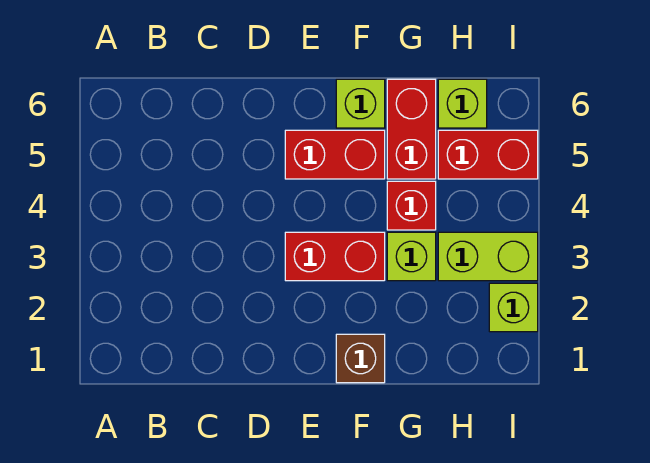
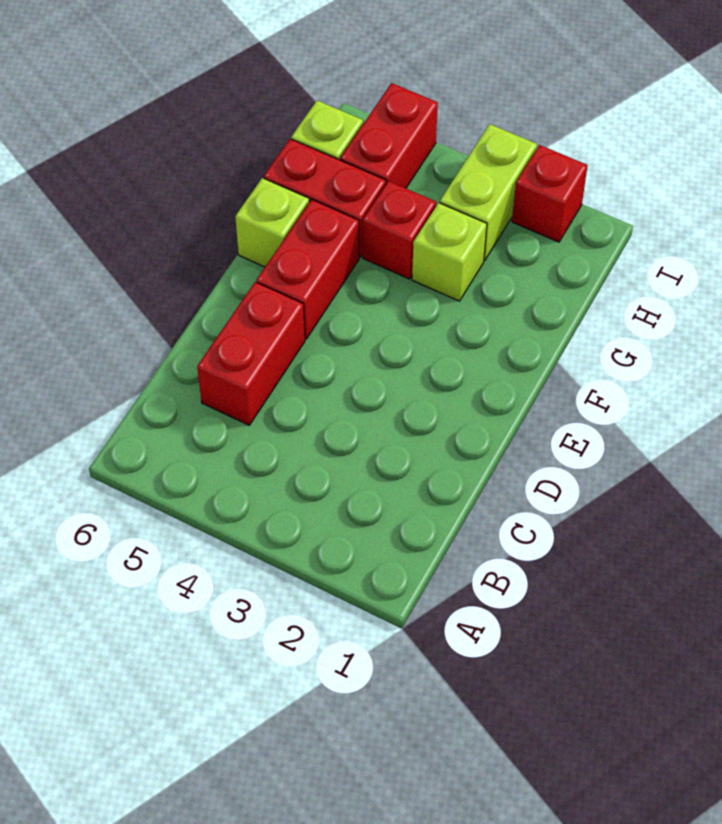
red brick E3:F3 level 1 -> red brick C5:D5 level 1
brown brick F1 level 1 -> none
lime brick I2 level 1 -> red brick I2 level 1

